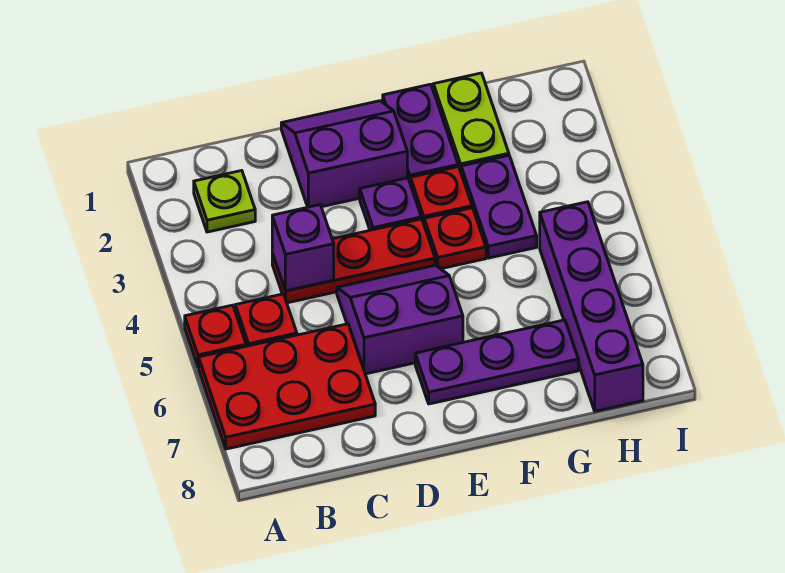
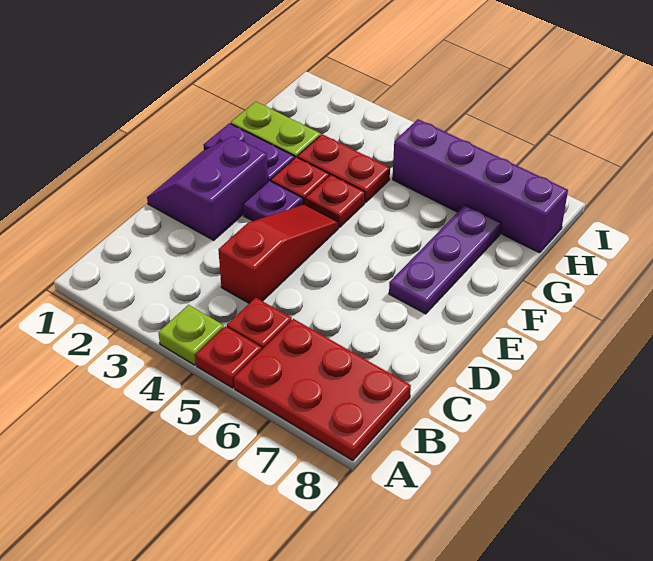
red plate A6:C7 level 1 -> red plate A6:B8 level 1
lime plate B2 level 1 -> lime plate A4 level 1
red plate C4:E4 level 1 -> red slope C4:E4 level 1 top C
purple brick C4 level 2 -> none
purple slope D5:E6 level 1 top 6 -> none
purple plate G3:G4 level 1 -> red plate G3:G4 level 1

